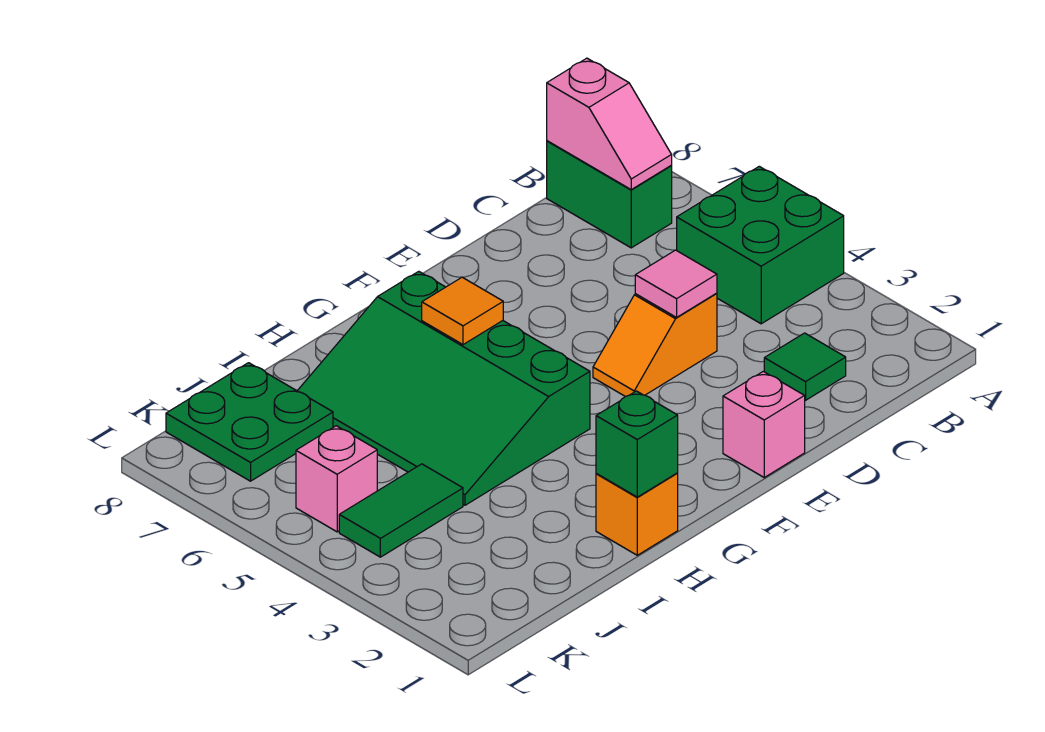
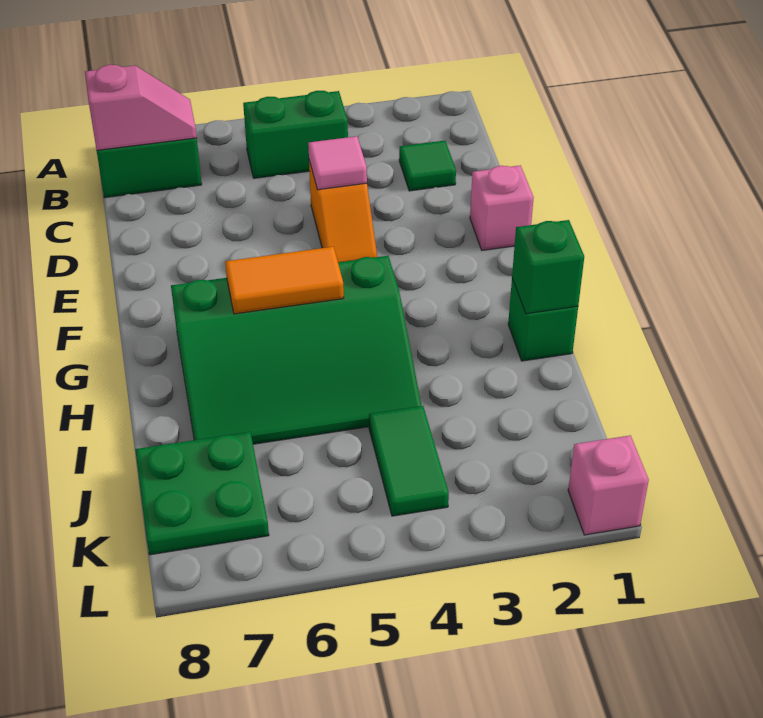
green brick A4:B5 level 1 -> green brick B4:B5 level 1
orange tile G6 level 2 -> orange tile G5:G6 level 2
orange brick H1 level 1 -> green brick H1 level 1
pink brick K5 level 1 -> pink brick L1 level 1

